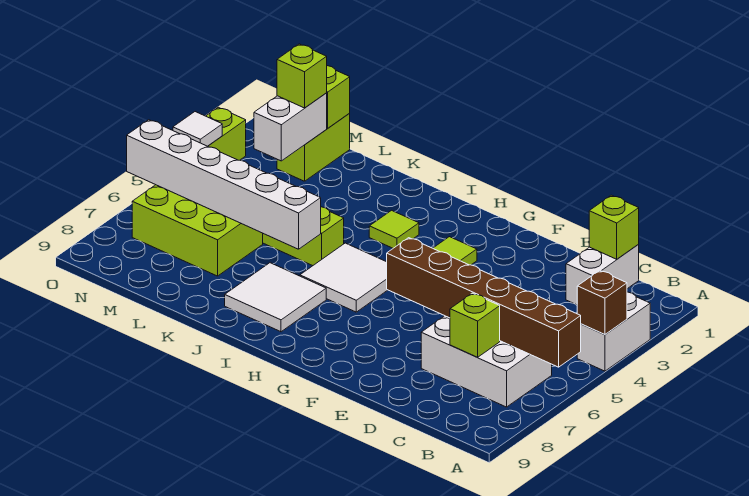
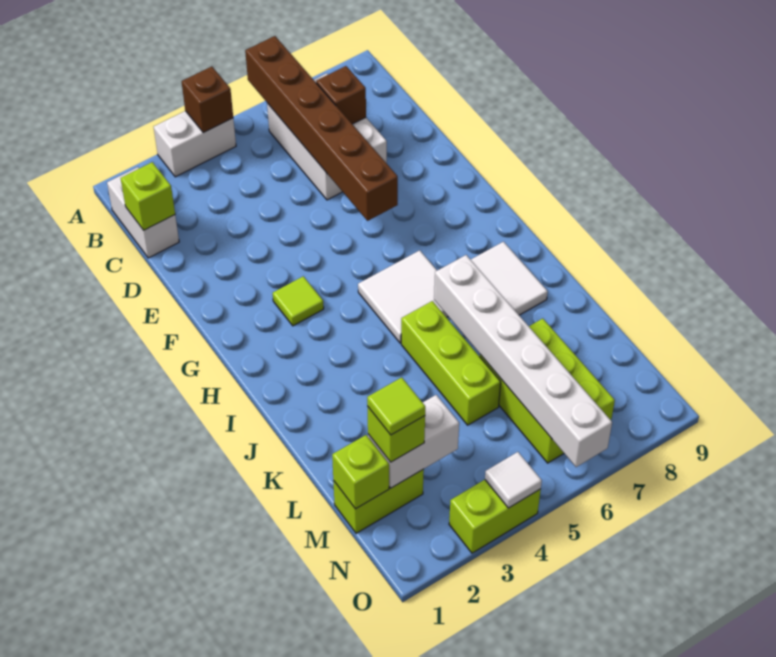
white brick C1:C2 level 1 -> white brick B1:C1 level 1
lime brick C7 level 2 -> brown brick C7 level 2
lime tile I3 level 1 -> lime tile M2 level 4

